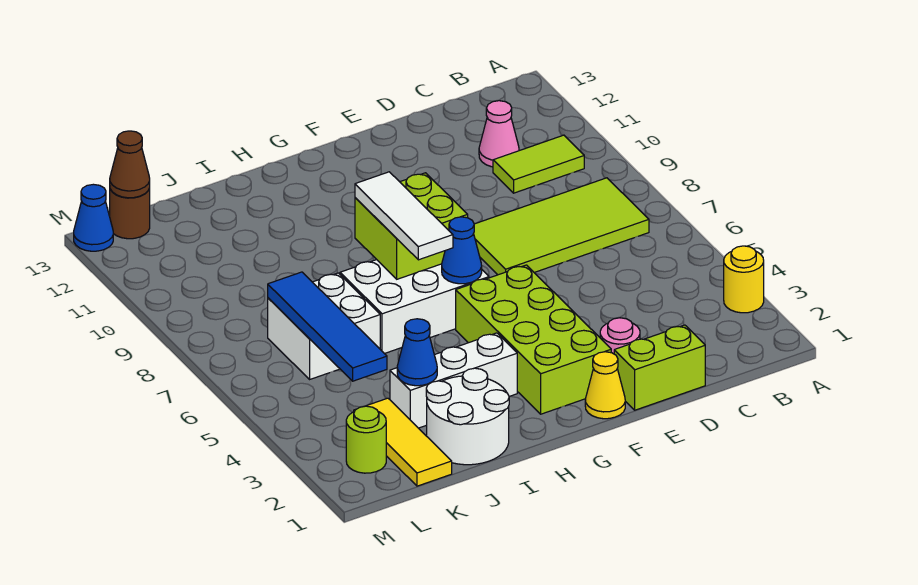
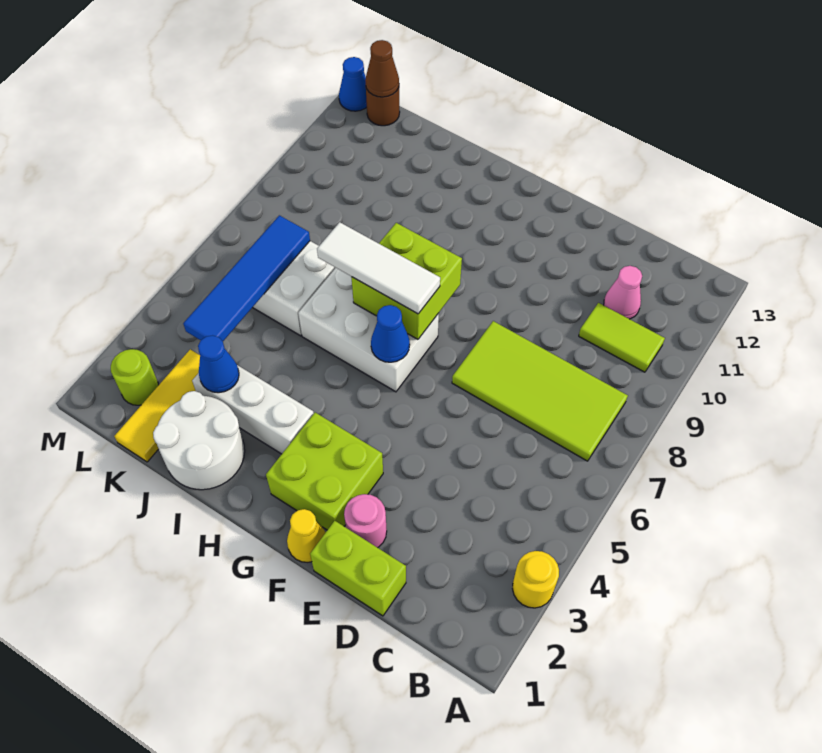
lime brick F2:G5 level 1 -> lime brick F2:G3 level 1
white tile H6:H8 level 3 -> white tile G7:I7 level 3

